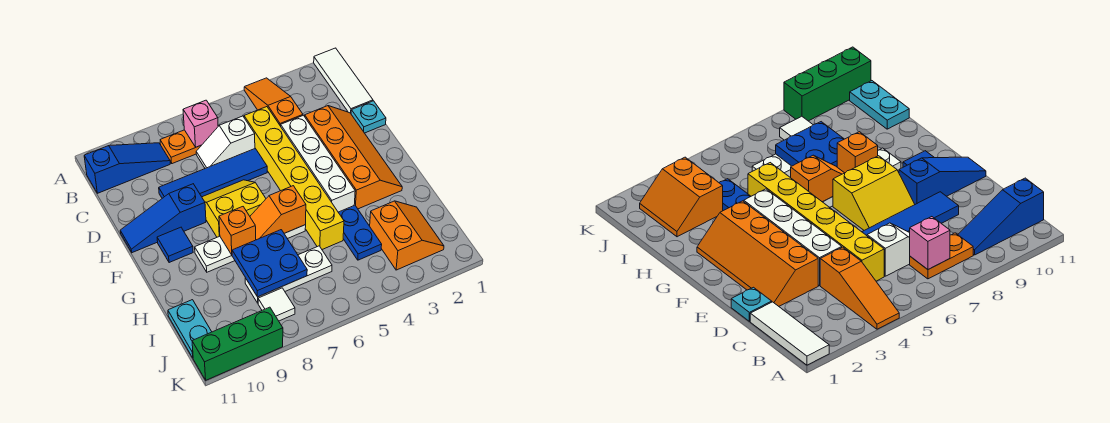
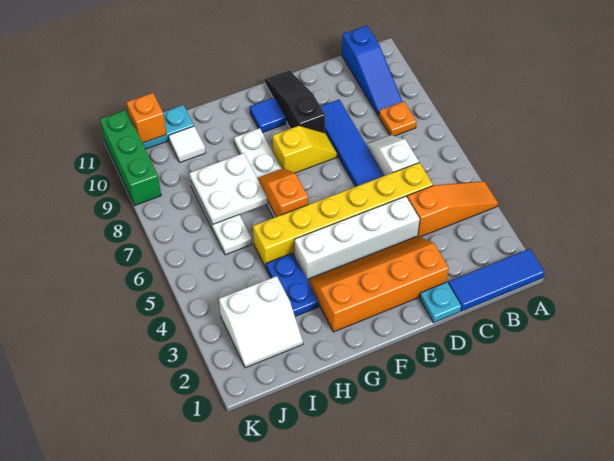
white tile A1:C1 level 1 -> blue tile A1:C1 level 1
orange plate B7:B8 level 1 -> orange plate B8 level 1
pink brick B7 level 2 -> none
orange slope D2:G3 level 1 top 3 -> orange slope D2:G3 level 1 top 2
yellow slope E7:F8 level 1 top F -> yellow slope E8:F8 level 1 top F
blue slope E9:E11 level 1 top 9 -> black slope E9:E11 level 1 top 9
orange brick G8 level 2 -> orange brick J11 level 2
blue plate H4:I4 level 1 -> blue plate H3:H4 level 1
blue plate H7:I8 level 2 -> white plate H7:I8 level 2
orange slope I2:J3 level 1 top 3 -> white slope I2:J3 level 1 top 3
white tile J8 level 1 -> white tile I10 level 1

